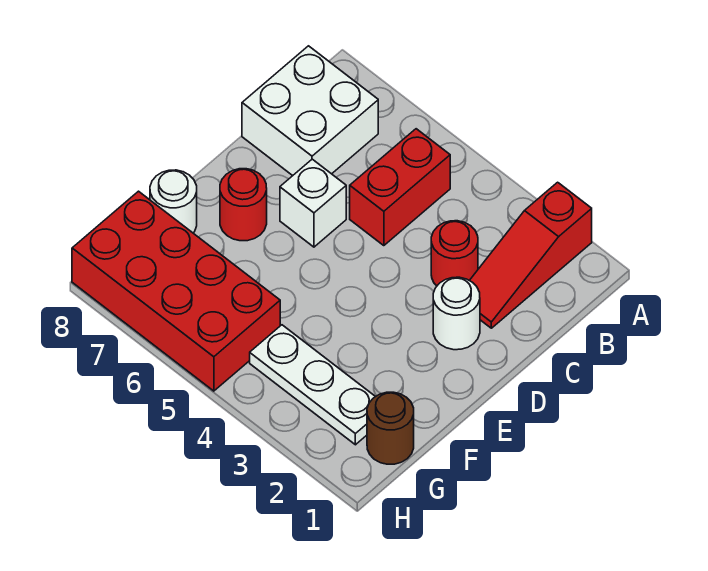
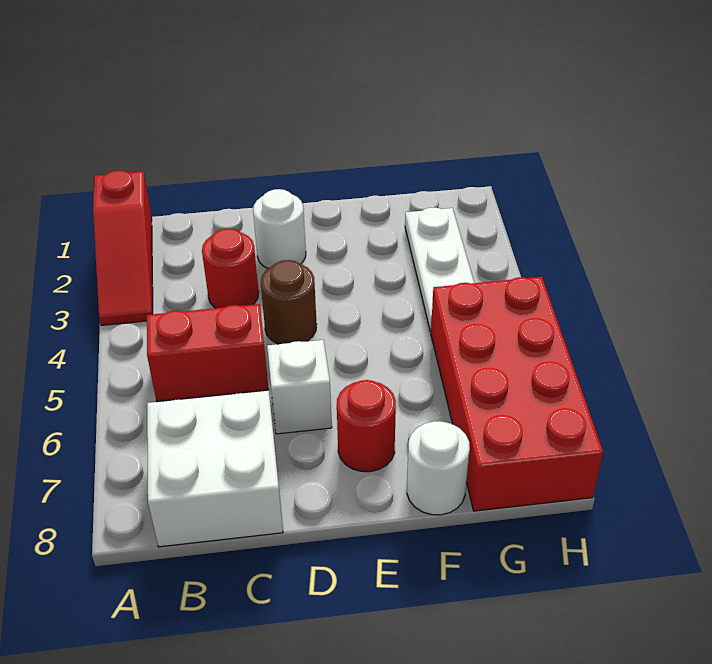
red slope A2:C2 level 1 top A -> red slope A1:A3 level 1 top 1
brown round brick G1 level 1 -> brown round brick D4 level 1

